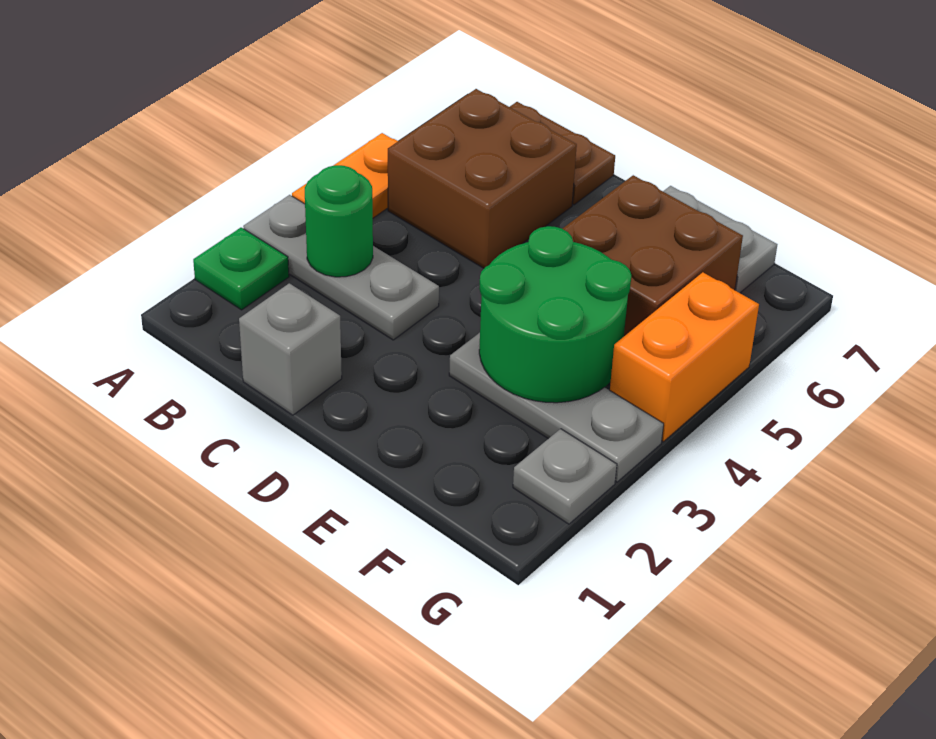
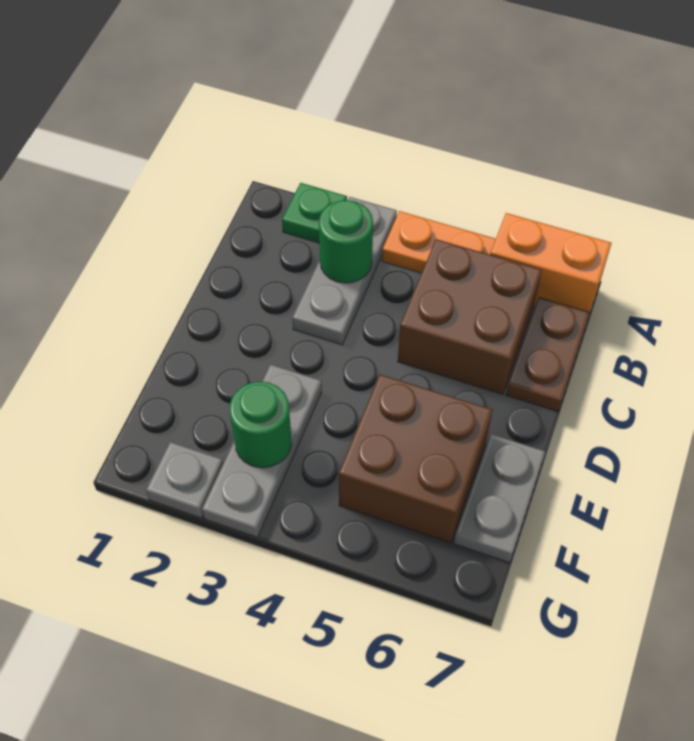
grey brick C1 level 1 -> none
green round brick E3:F4 level 2 -> green round brick F3 level 2
orange brick G4:G5 level 1 -> orange brick A6:A7 level 1

